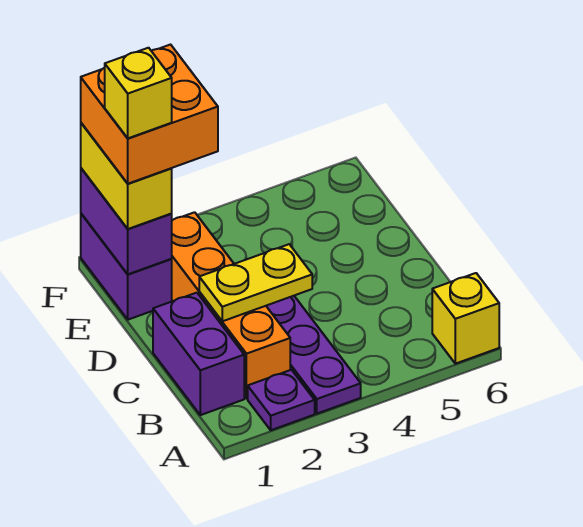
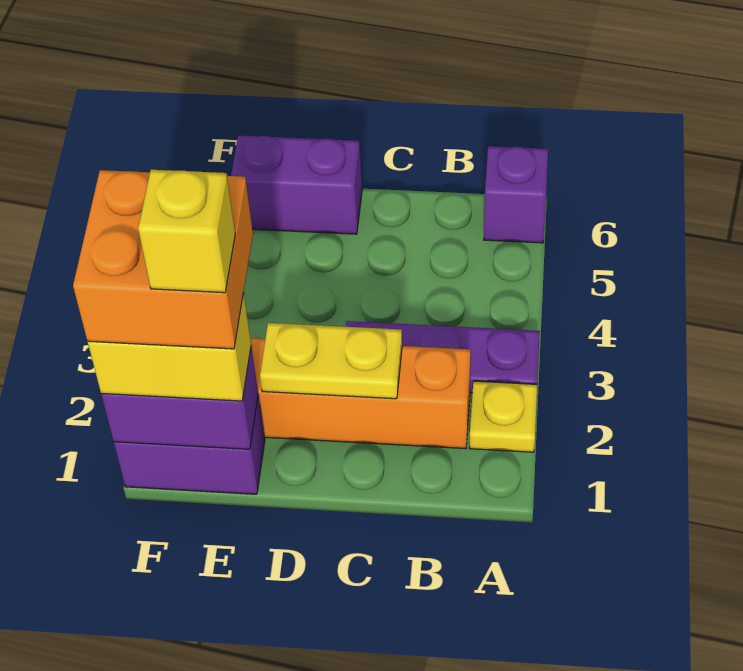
purple plate A2 level 1 -> yellow plate A2 level 1
yellow brick A6 level 1 -> purple brick A6 level 1
purple brick B1:C1 level 1 -> purple brick D6:E6 level 1
yellow plate C2:C3 level 2 -> yellow plate C2:D2 level 2

